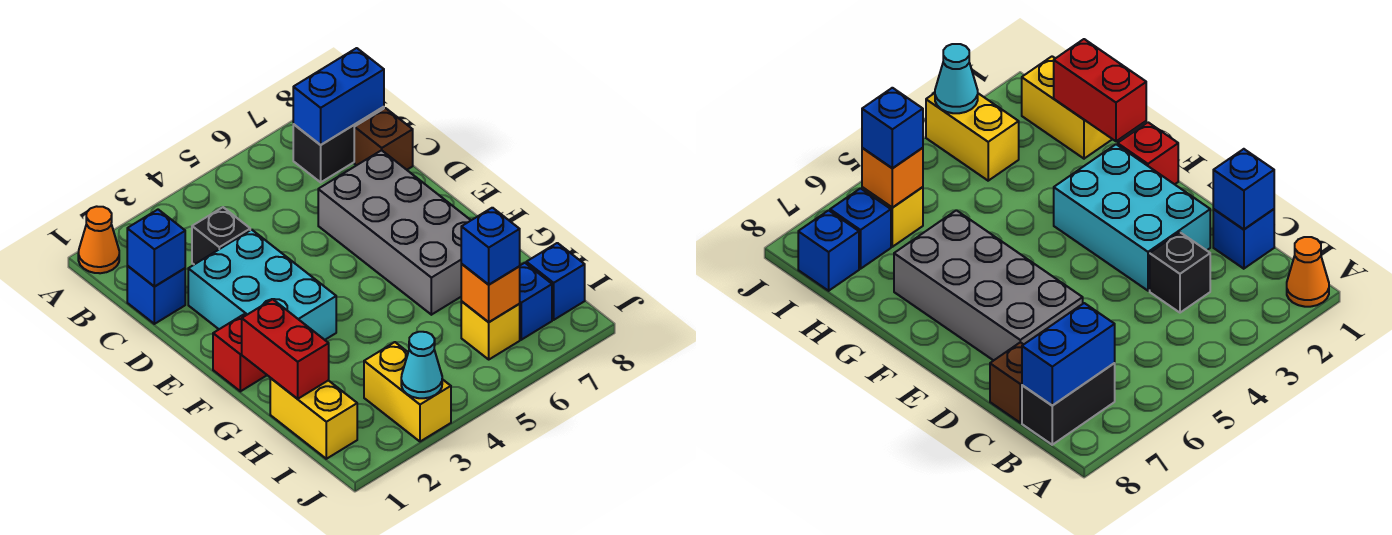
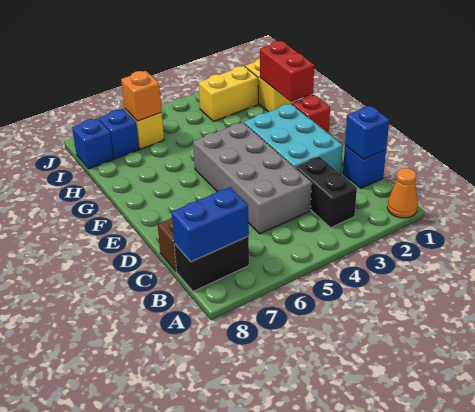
black brick C3 level 1 -> black brick B3:C3 level 1
grey brick D6:G7 level 1 -> grey brick C4:F5 level 1
yellow brick I3:J3 level 1 -> yellow brick I2:I3 level 1
blue brick I6 level 3 -> none
cyan cone J3 level 2 -> none

